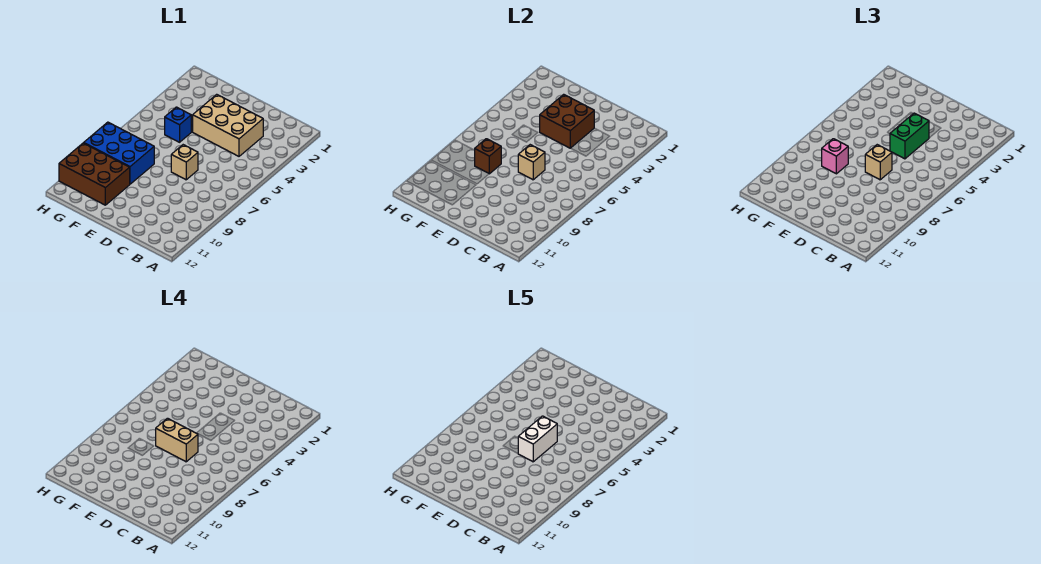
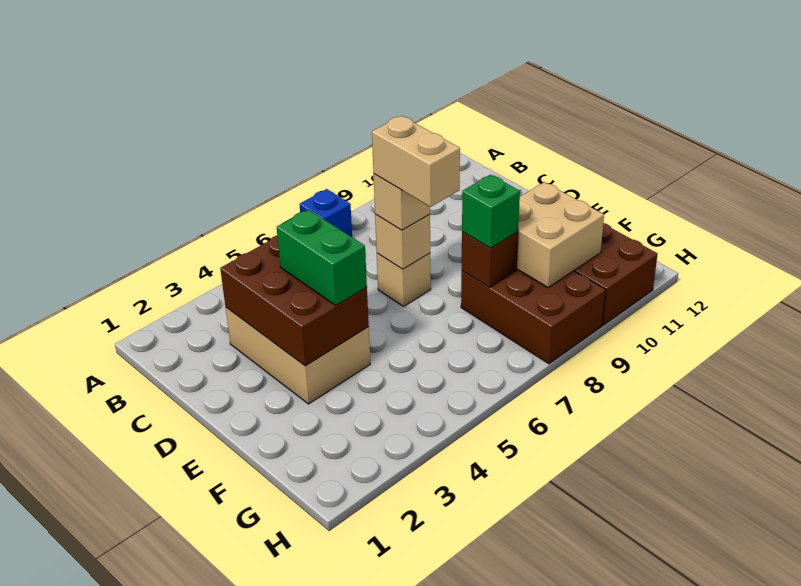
brown brick D3:E4 level 2 -> brown brick C3:E4 level 2
green brick D4:D5 level 3 -> green brick D4:E4 level 3
white brick D6:D7 level 5 -> none
blue brick F5 level 1 -> blue brick A7 level 1
blue brick F8:H9 level 1 -> brown brick F8:H9 level 1
pink brick F8 level 3 -> green brick F8 level 3
none -> tan brick F9:G10 level 2

